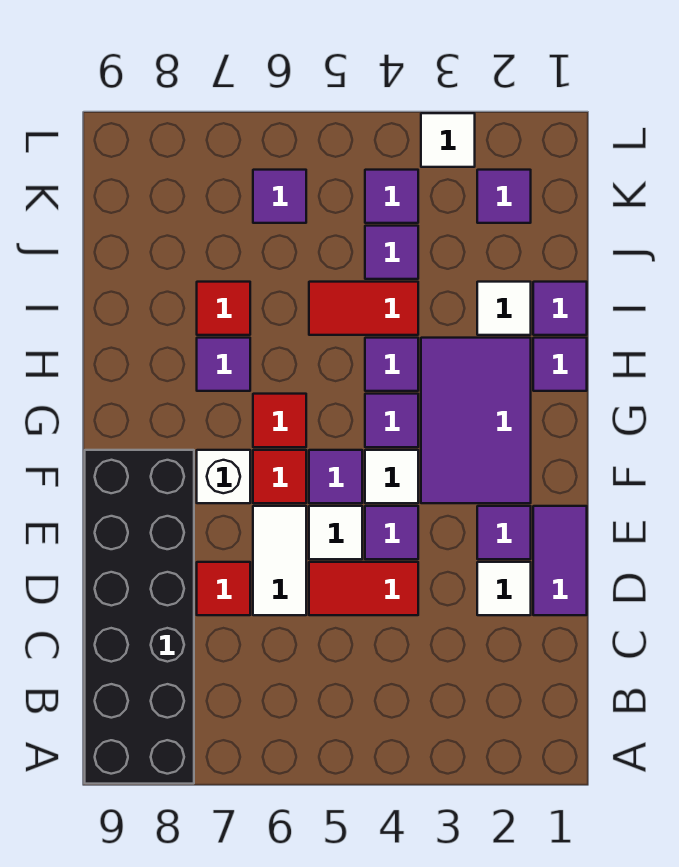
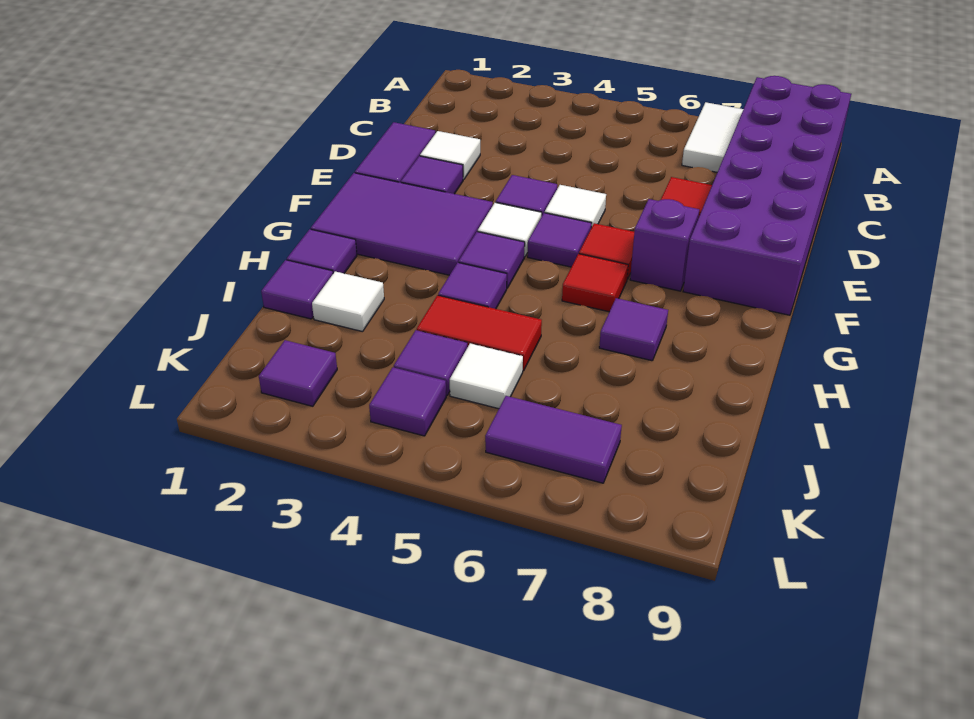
black brick A8:F9 level 1 -> purple brick A8:F9 level 1
red tile D4:D5 level 1 -> none
white tile D6:E6 level 1 -> white tile A7:B7 level 1
purple tile F2:H3 level 1 -> purple tile F1:G3 level 1
white brick F7 level 1 -> purple brick F7 level 1
red tile I7 level 1 -> none
purple tile K6 level 1 -> purple tile K6:K7 level 1
white tile L3 level 1 -> white tile J5 level 1

